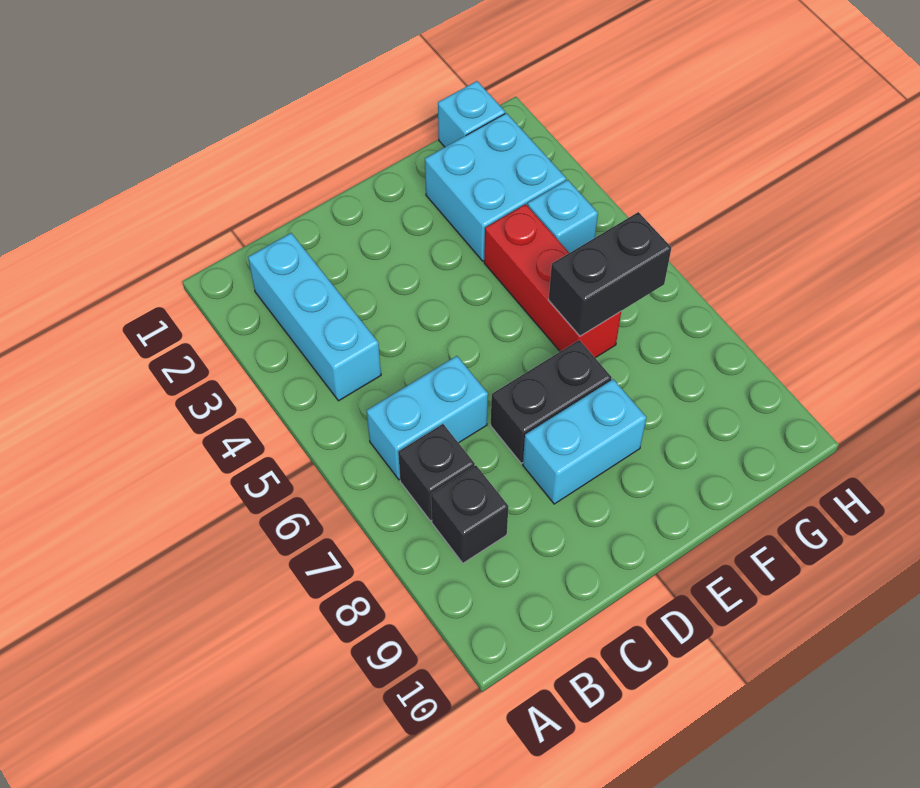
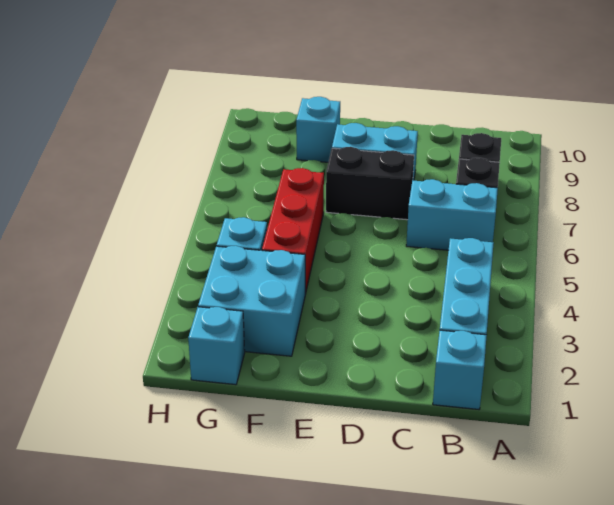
none -> cyan brick B1 level 1
black brick F6:G6 level 2 -> none
none -> cyan brick F9 level 1

